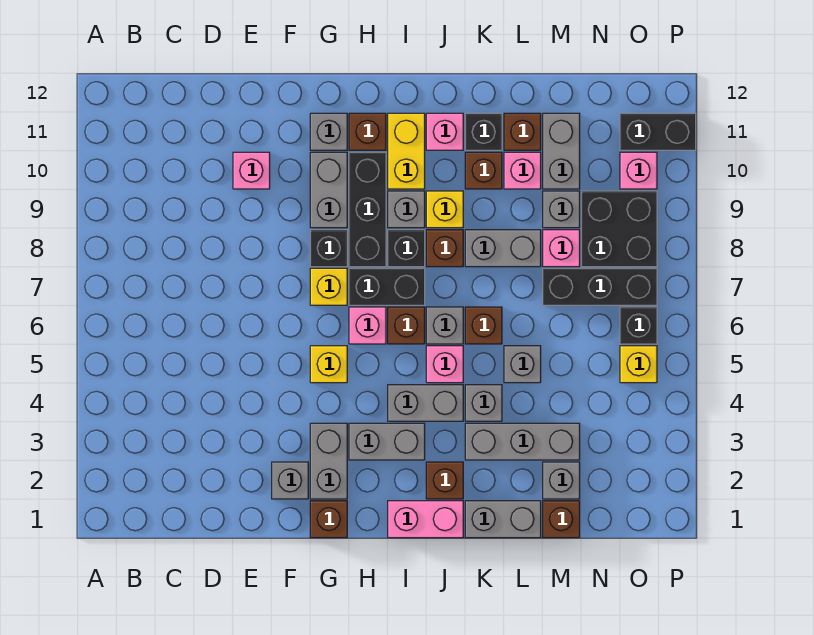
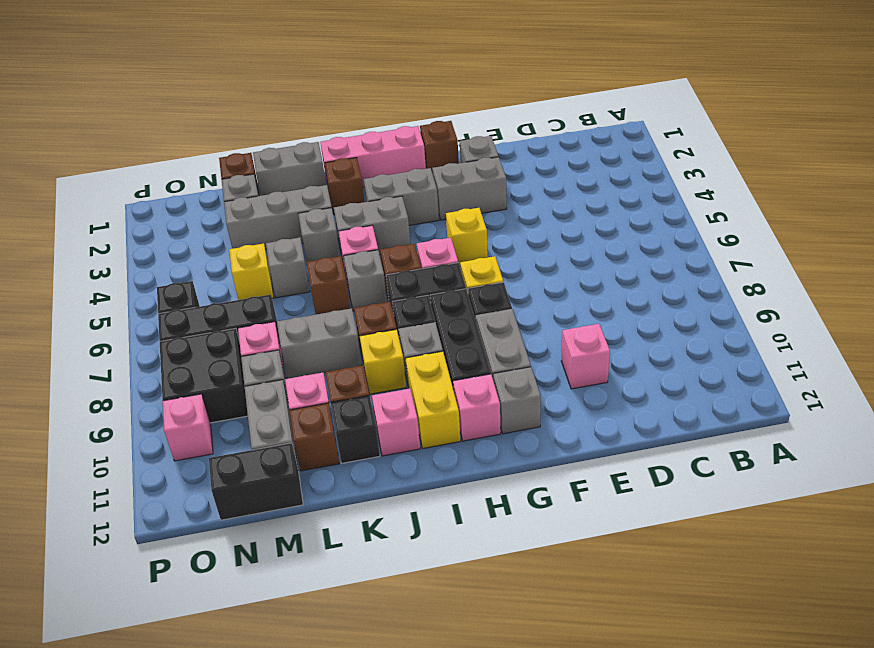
grey brick G2:G3 level 1 -> grey brick F3:G3 level 1
brown brick H11 level 1 -> pink brick H11 level 1
pink brick I1:J1 level 1 -> pink brick H1:J1 level 1
yellow brick O5 level 1 -> yellow brick M5 level 1
black brick O11:P11 level 1 -> black brick M12:N12 level 1

